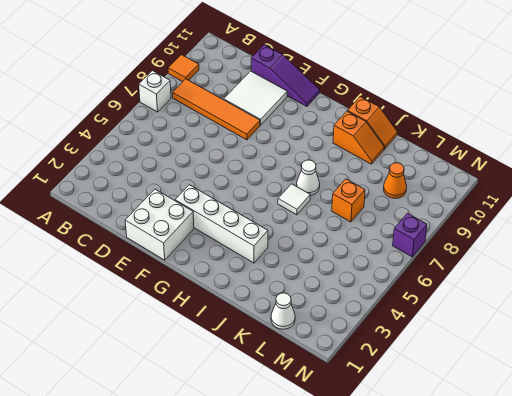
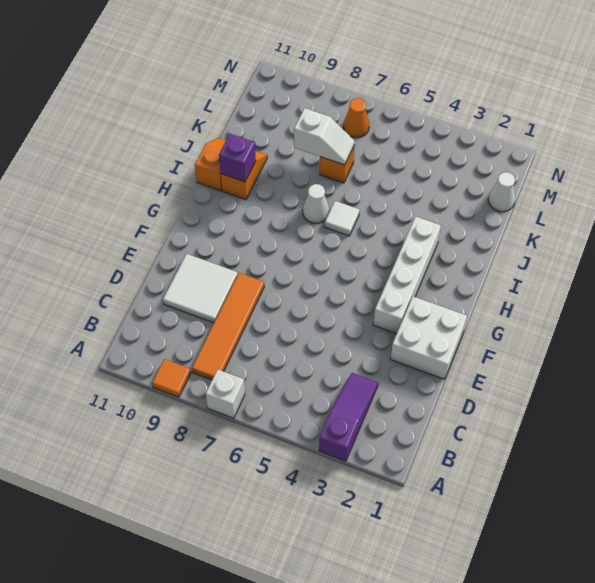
purple slope D11:F11 level 1 top D -> purple slope A3:C3 level 1 top A
none -> white slope K7:K8 level 2 top 8
orange cone L9 level 1 -> orange cone M7 level 1
purple brick N7 level 1 -> purple brick I10 level 2

